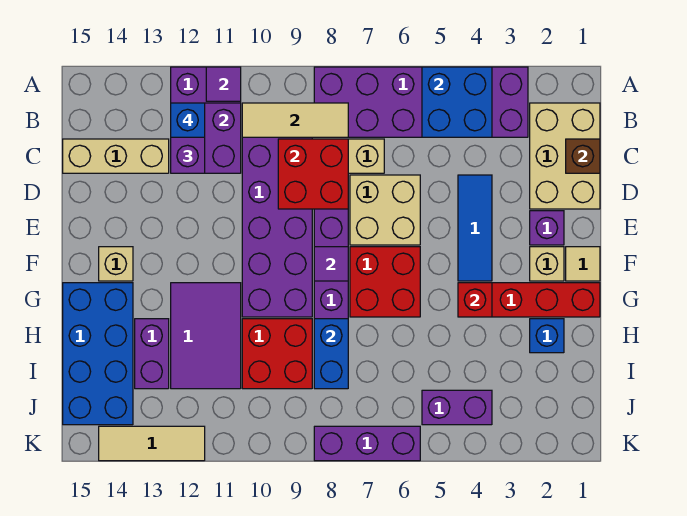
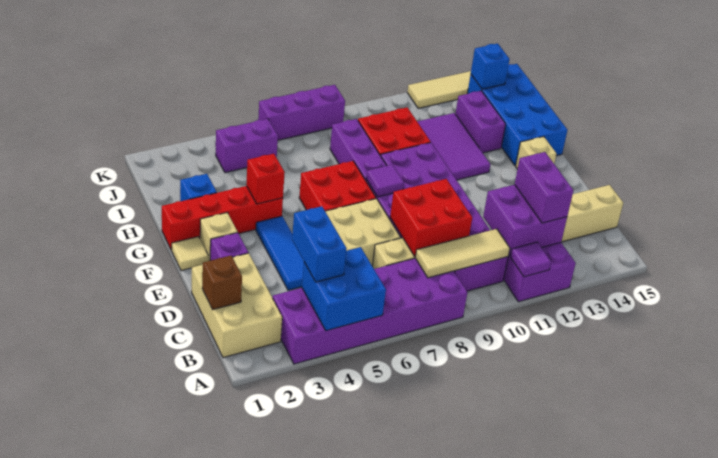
blue brick B12 level 4 -> blue brick J14 level 2
blue brick H8:I8 level 2 -> blue brick B4:C4 level 3

